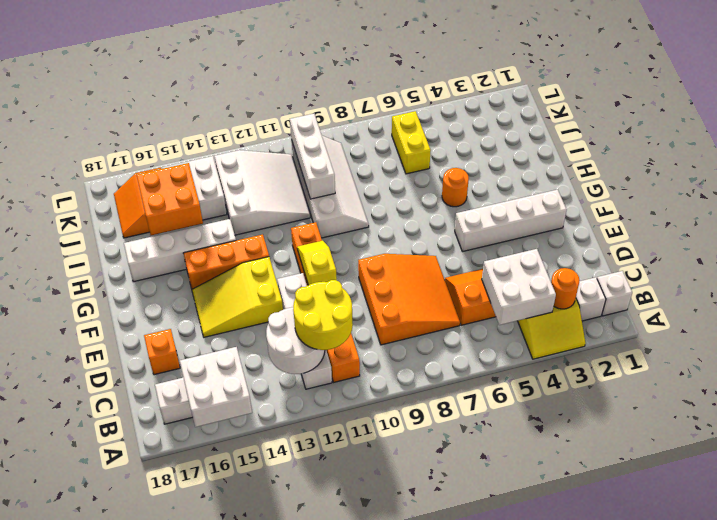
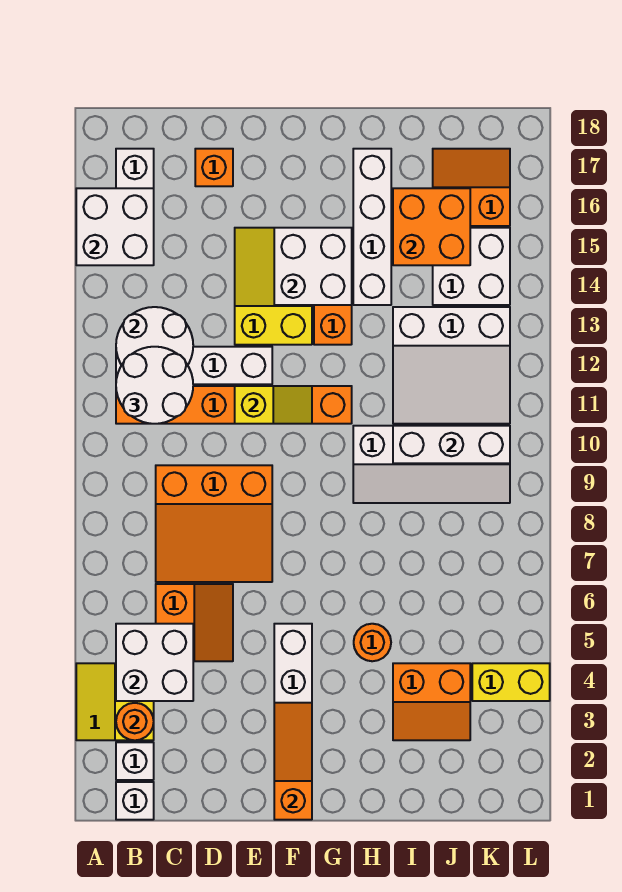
yellow round brick B11:C12 level 3 -> white round brick B11:C12 level 3
none -> orange slope F1:F3 level 2 top 1
none -> white brick F14:G15 level 2
none -> orange slope I3:J4 level 1 top 4
yellow brick J6:K6 level 1 -> yellow brick K4:L4 level 1

